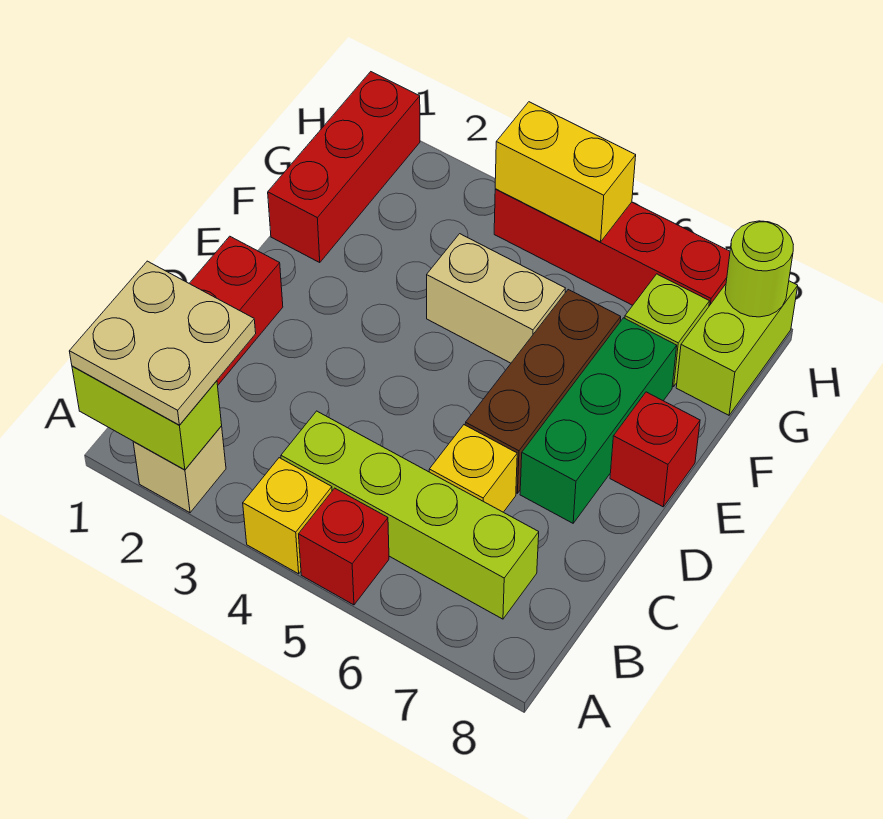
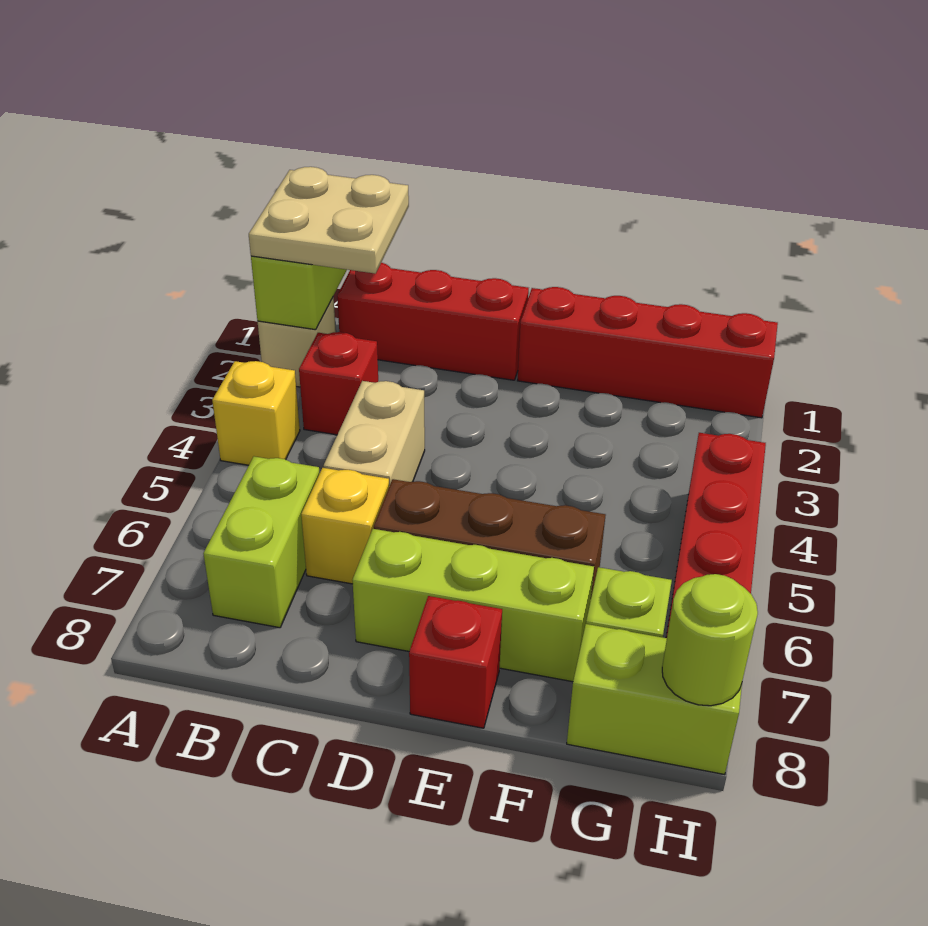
red brick A5 level 1 -> red brick B3 level 1
lime brick B4:B7 level 1 -> lime brick B6:B7 level 1
green brick D7:F7 level 1 -> lime brick D7:F7 level 1
red brick F1:H1 level 1 -> red brick E1:H1 level 1
tan brick F4:F5 level 1 -> tan brick C4:C5 level 1
yellow brick H4:H5 level 2 -> none

